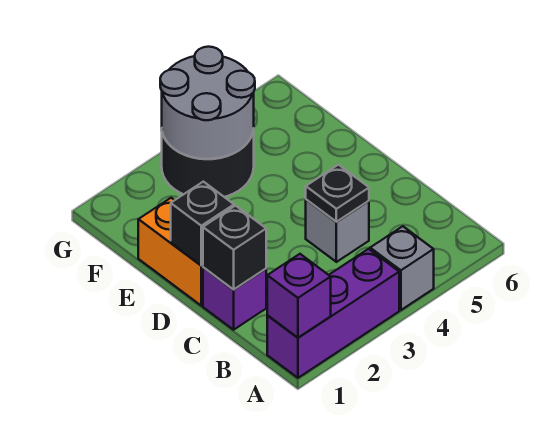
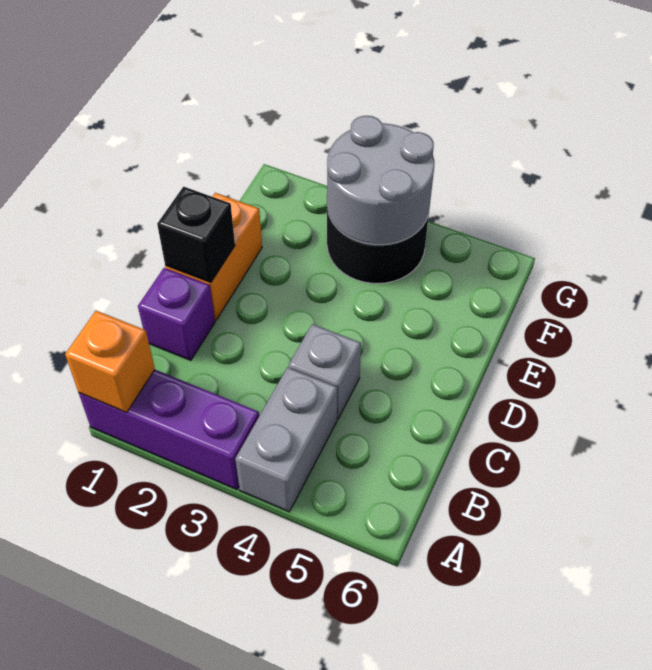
purple brick A1 level 2 -> orange brick A1 level 2
grey brick A4 level 1 -> grey brick A4:B4 level 1
black brick C1 level 2 -> none
black plate C4 level 2 -> none

